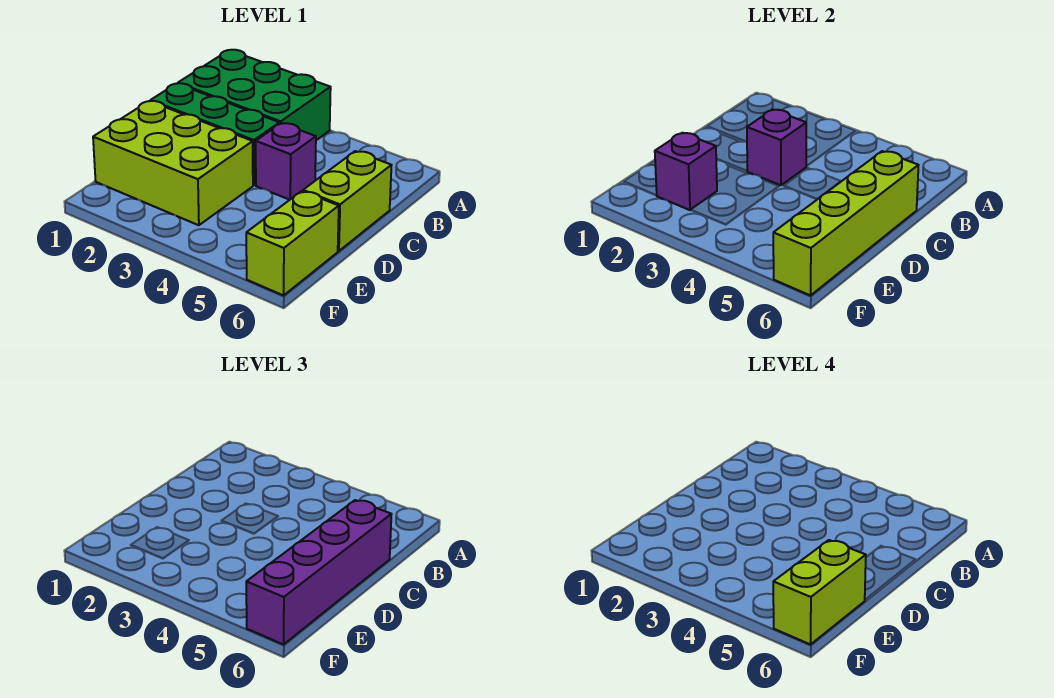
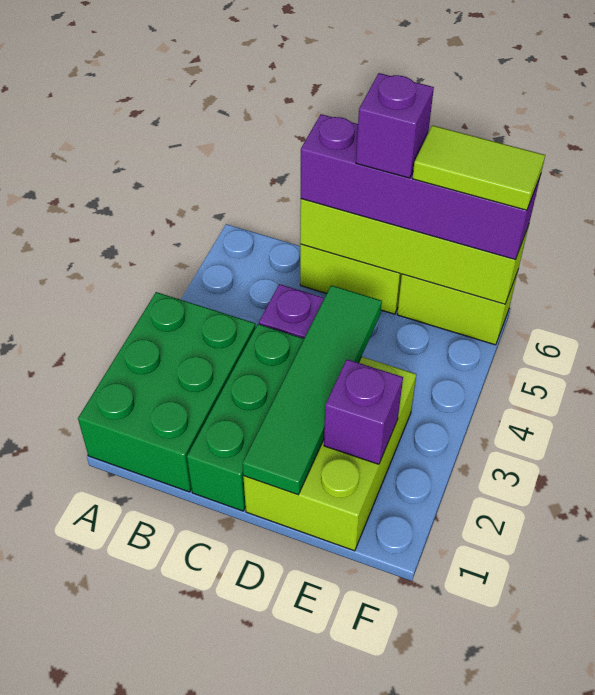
purple brick C3 level 2 -> purple brick D6 level 4
none -> green tile D1:D4 level 2
lime brick E6:F6 level 4 -> lime tile E6:F6 level 4

